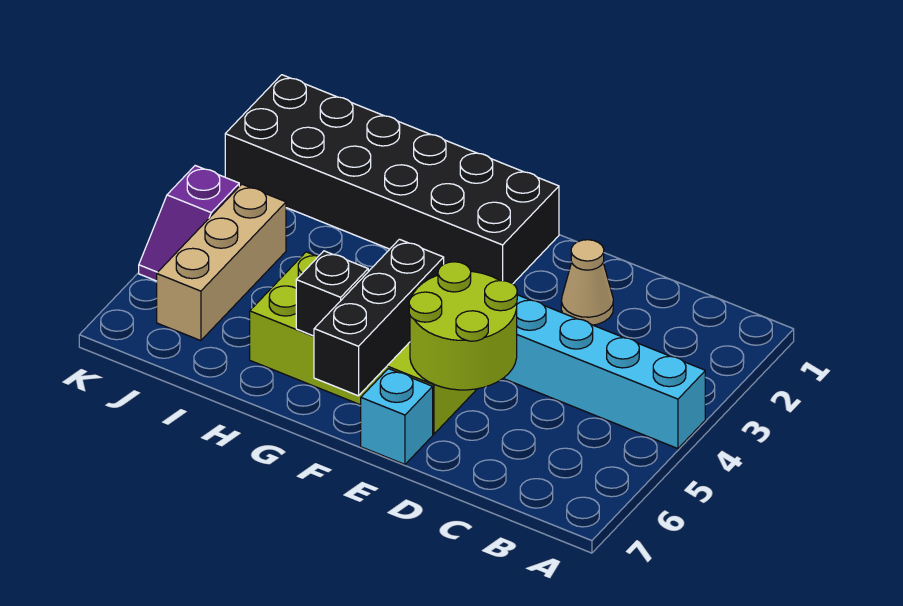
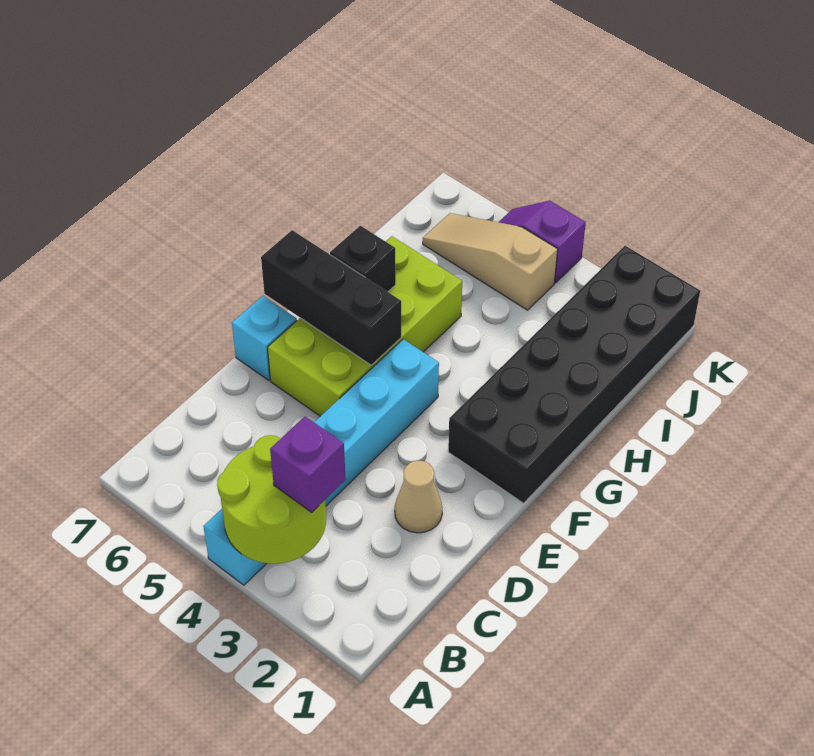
none -> purple brick B3 level 3
lime round brick D5:E6 level 2 -> lime round brick A3:B4 level 2
tan brick J4:J6 level 1 -> tan slope J4:J6 level 1 top 4

